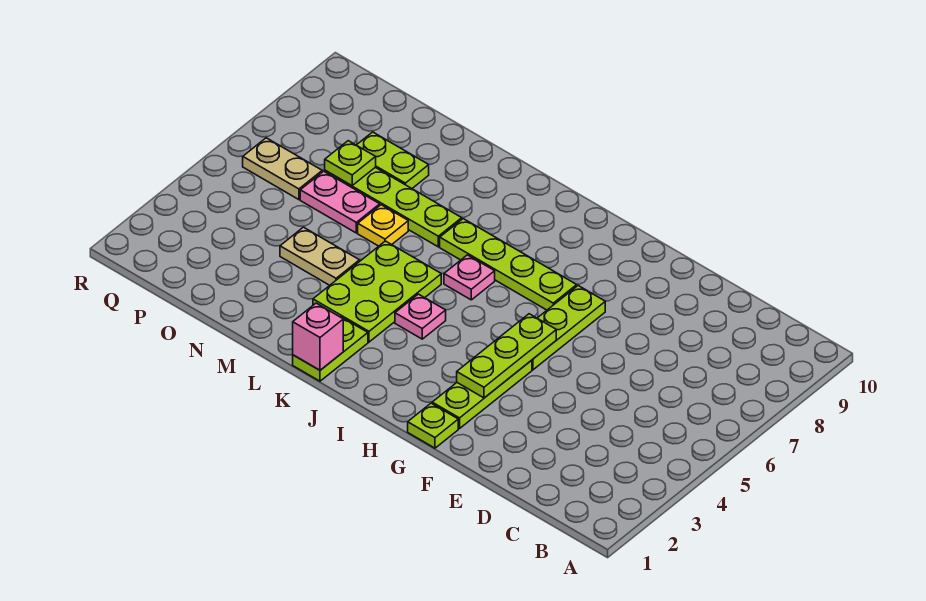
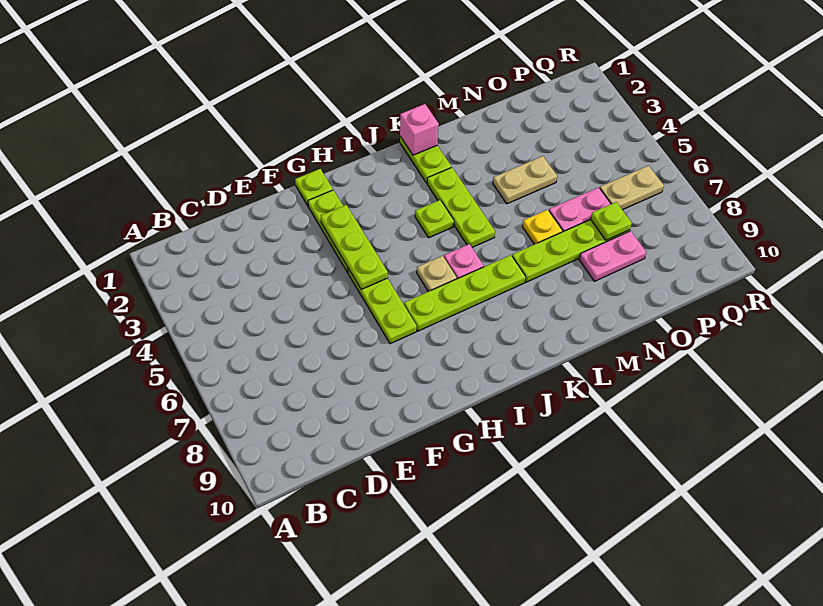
none -> tan plate I6 level 1
pink plate J4 level 1 -> lime plate J4 level 1
lime plate K3:L5 level 1 -> lime plate K3:K5 level 1
lime plate N8:O8 level 1 -> pink plate N8:O8 level 1

